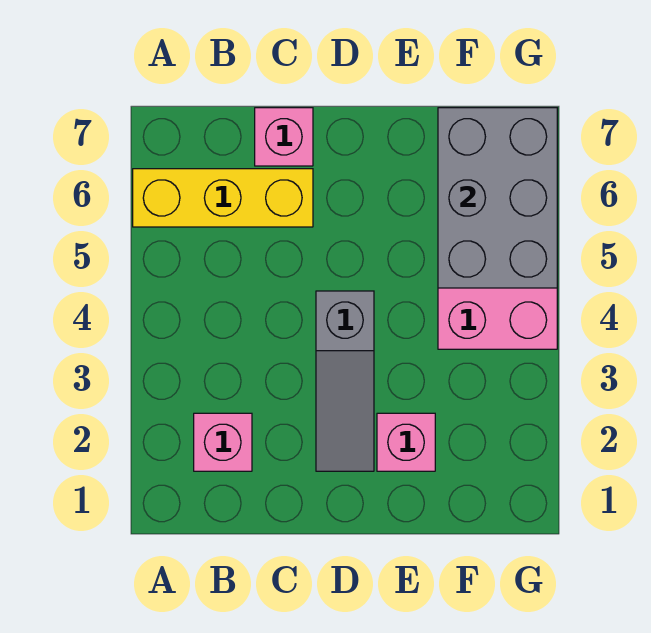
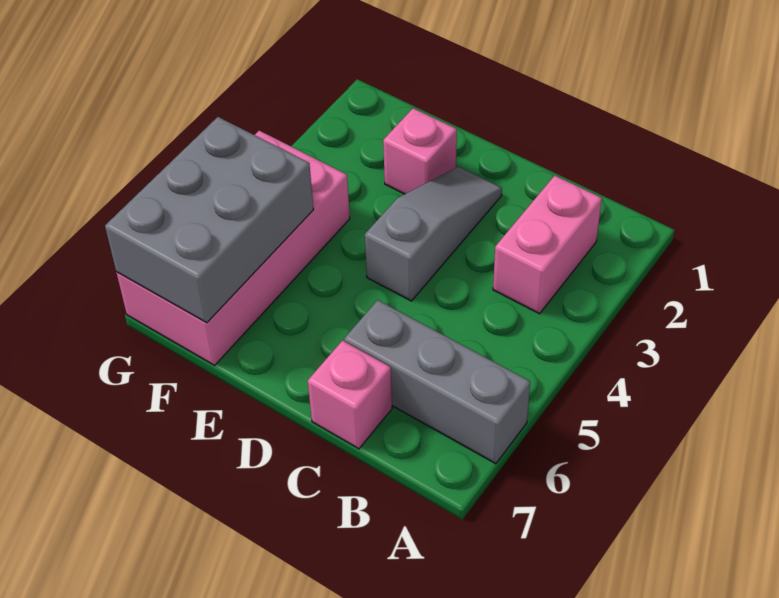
yellow brick A6:C6 level 1 -> grey brick A6:C6 level 1
pink brick B2 level 1 -> pink brick B2:B3 level 1

